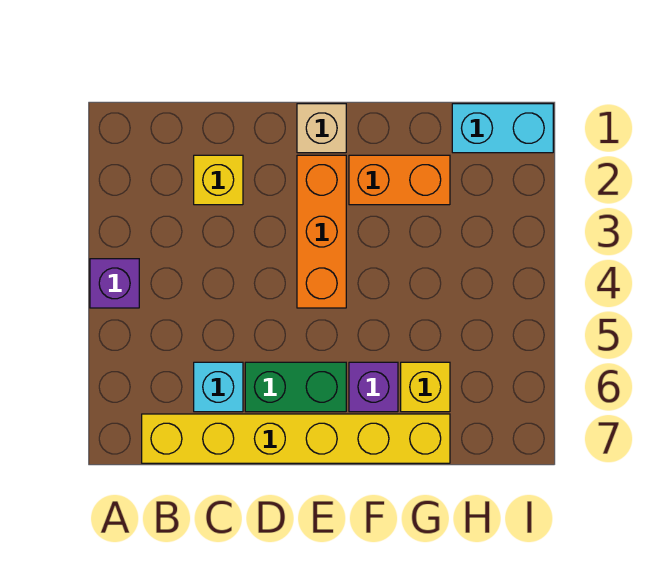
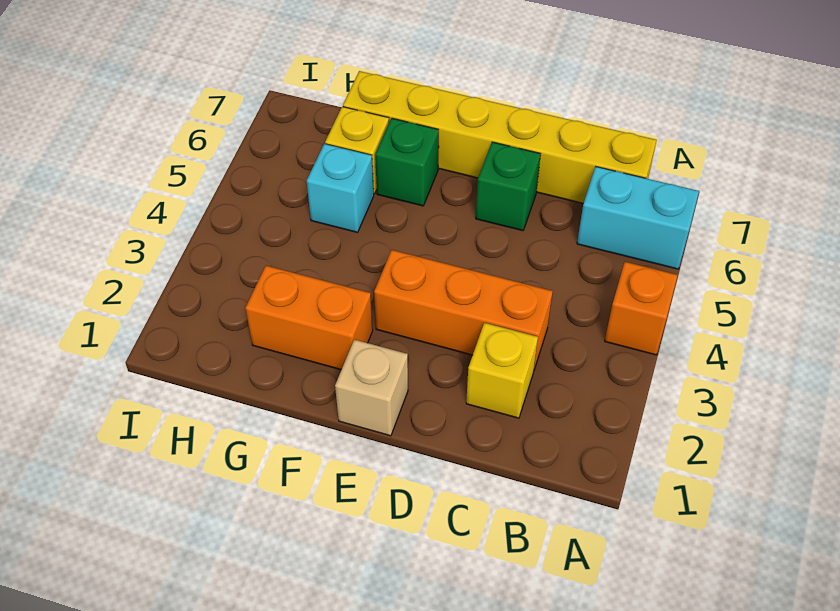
purple brick A4 level 1 -> orange brick A4 level 1
cyan brick C6 level 1 -> cyan brick G5 level 1
green brick D6:E6 level 1 -> green brick D6 level 1
orange brick E2:E4 level 1 -> orange brick C3:E3 level 1
purple brick F6 level 1 -> green brick F6 level 1
cyan brick H1:I1 level 1 -> cyan brick A6:B6 level 1

